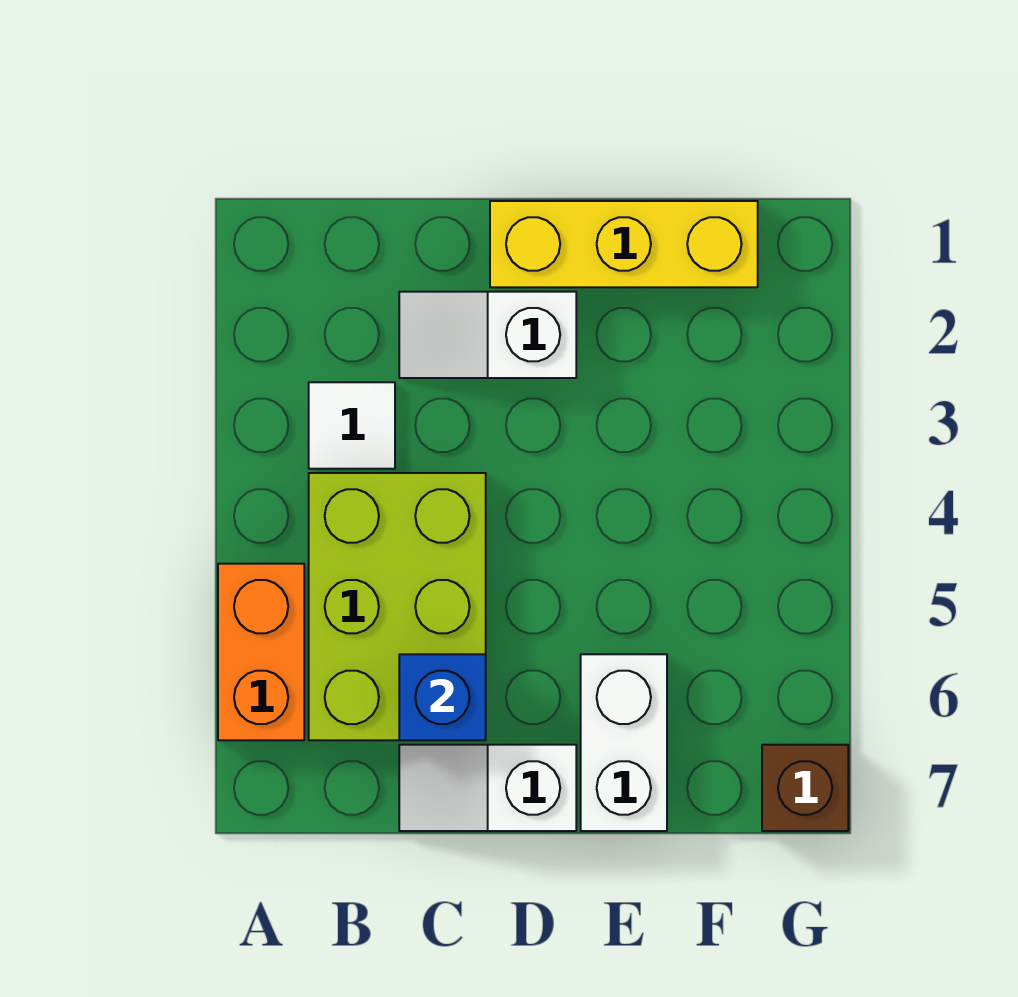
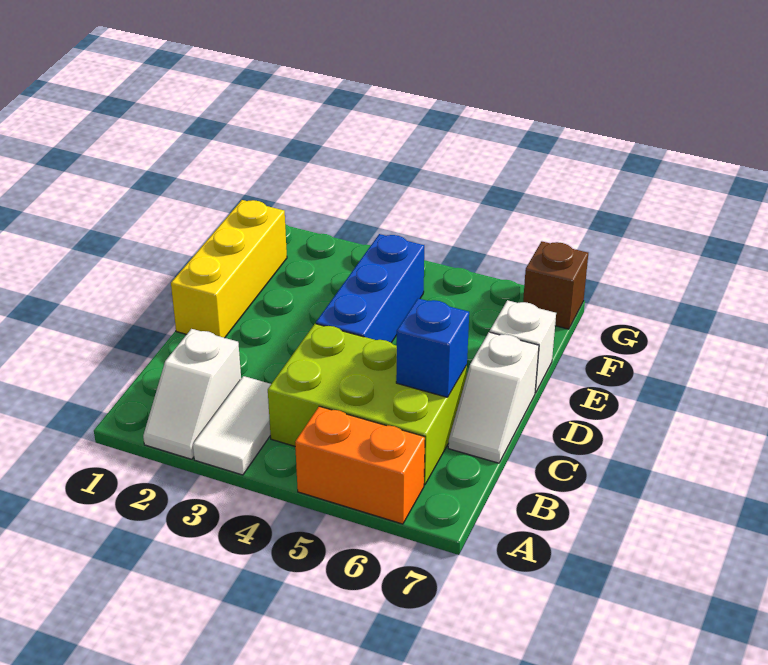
white tile B3 level 1 -> white tile A3:B3 level 1
white slope C2:D2 level 1 top D -> white slope A2:B2 level 1 top B
none -> blue brick D4:F4 level 1
white brick E6:E7 level 1 -> white brick E7 level 1

